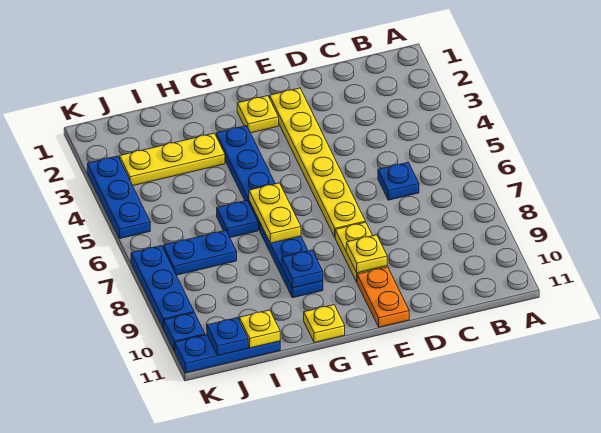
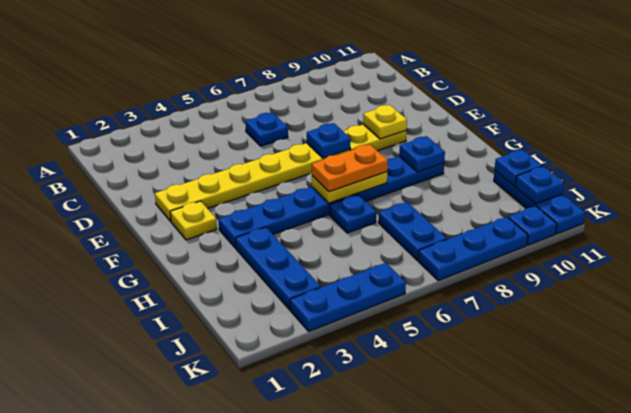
none -> blue plate E7 level 2
orange plate E10:E11 level 1 -> orange plate G6:G7 level 3
yellow plate G11 level 1 -> none
yellow plate H3:J3 level 1 -> blue plate H3:J3 level 1
yellow plate I11 level 2 -> blue plate I11 level 2

